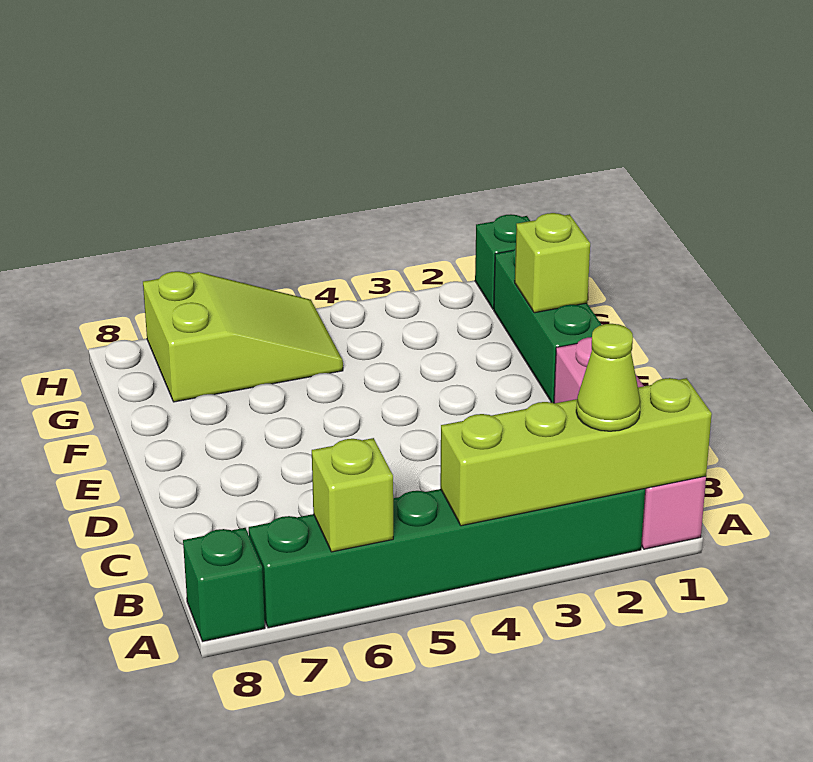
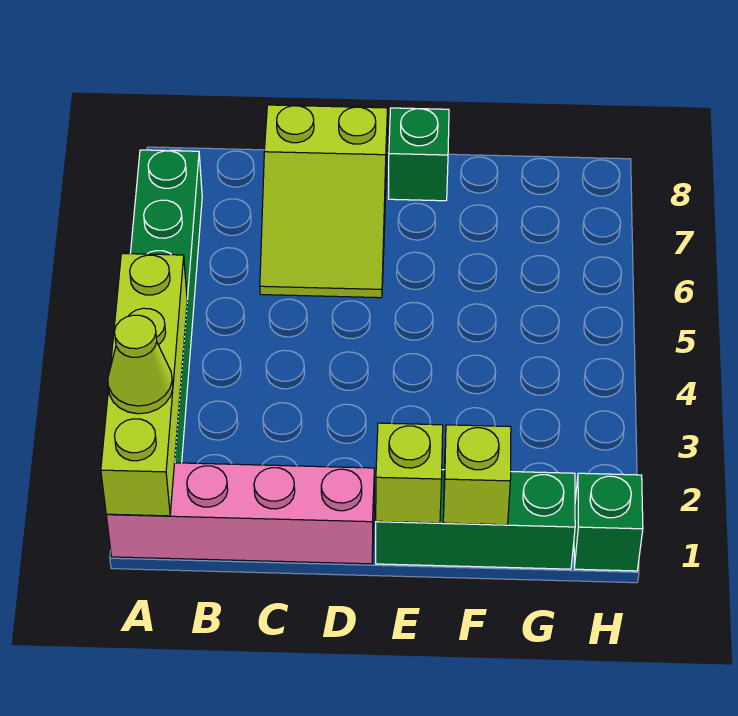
lime brick A6 level 2 -> lime brick E1 level 2
green brick A8 level 1 -> green brick E8 level 1
lime slope G5:H7 level 1 top 7 -> lime slope C6:D8 level 1 top 8

